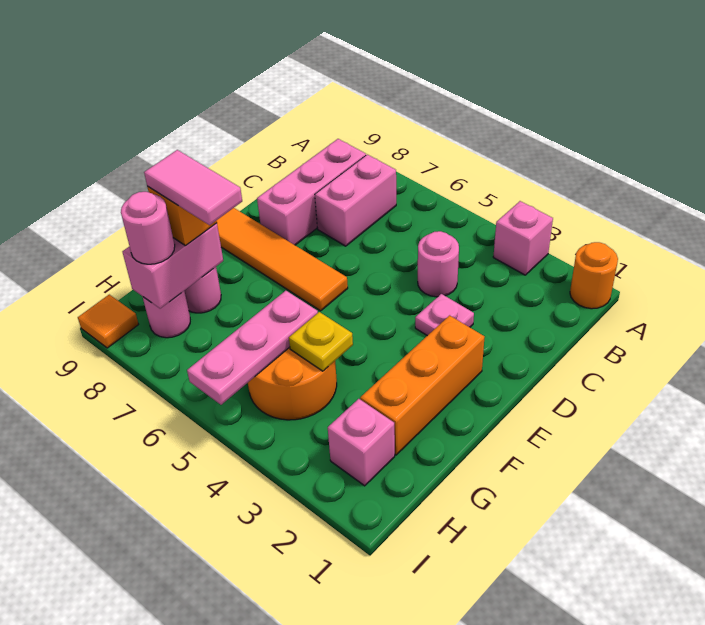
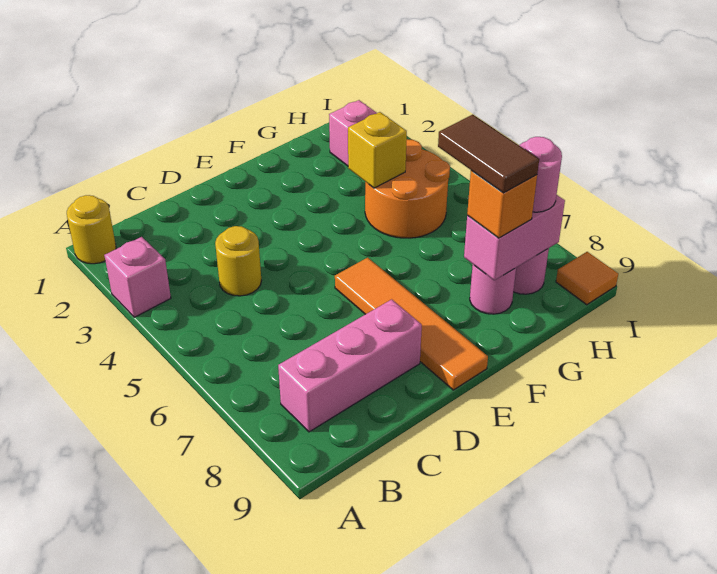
orange round brick A1 level 1 -> yellow round brick A1 level 1
pink brick B7:C7 level 1 -> none
pink round brick C4 level 1 -> yellow round brick C4 level 1
pink plate D3 level 1 -> none
orange brick E2:G2 level 1 -> none
yellow plate G4 level 2 -> yellow brick G4 level 2
pink plate G5:I5 level 2 -> none
pink tile G7:G8 level 4 -> brown tile G7:G8 level 4

